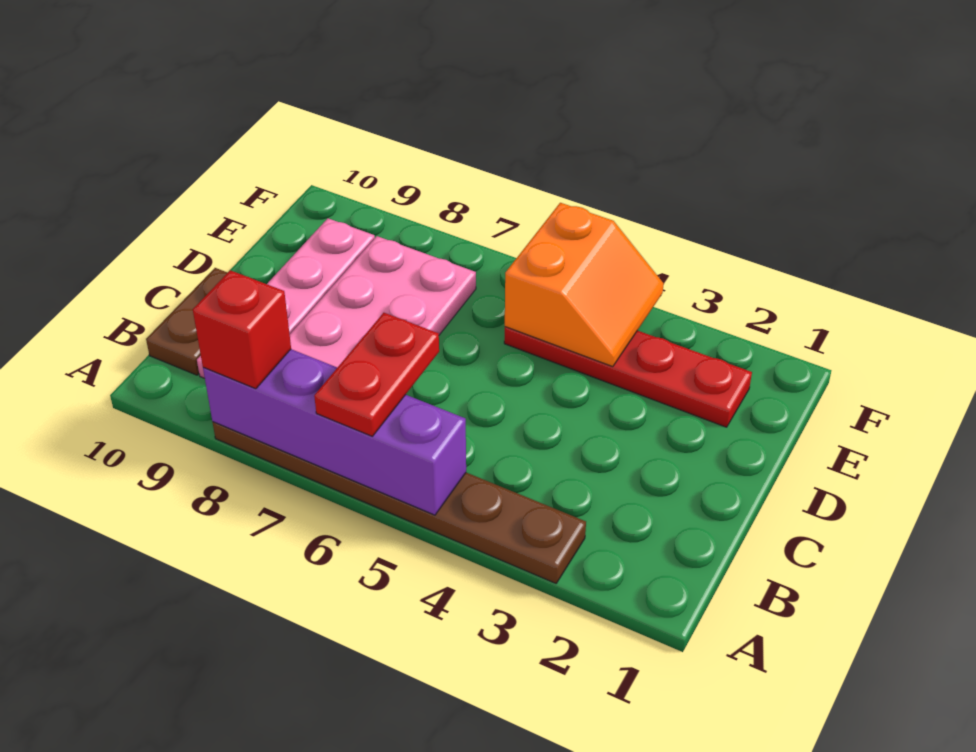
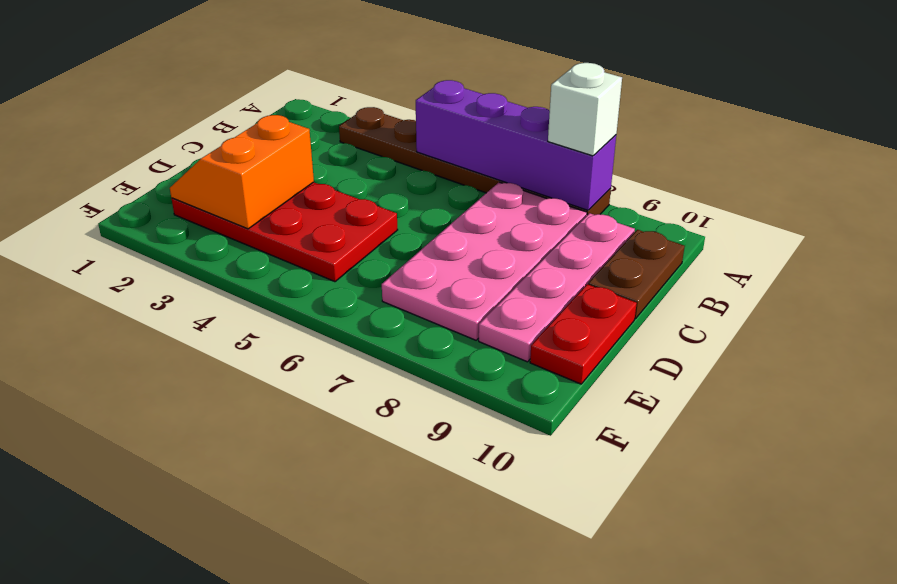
red plate A6:B6 level 3 -> red plate D10:E10 level 1
red brick A8 level 3 -> white brick A8 level 3
red plate E2:E5 level 1 -> red plate D2:E5 level 1
orange slope E4:F5 level 2 top 5 -> orange slope D2:E3 level 2 top 3

